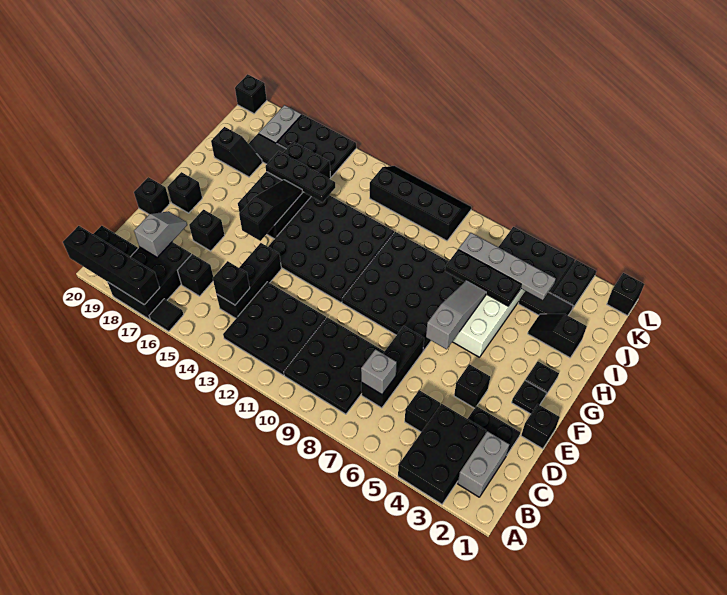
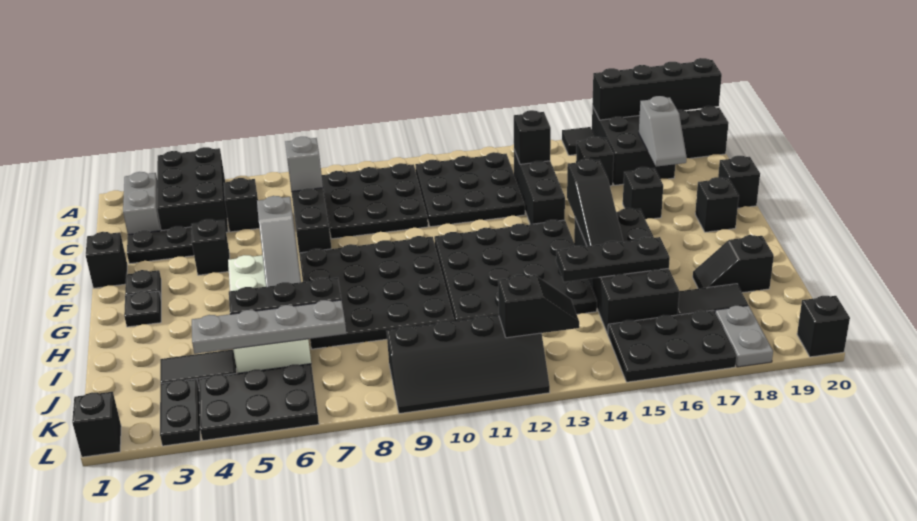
black slope I2:I3 level 1 top 2 -> black slope K12:K13 level 2 top 12

